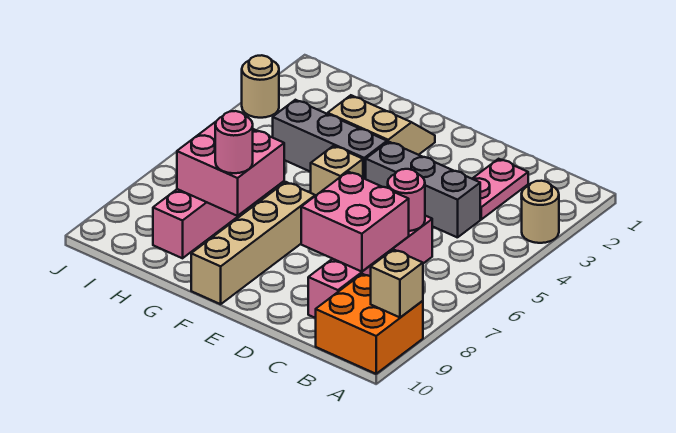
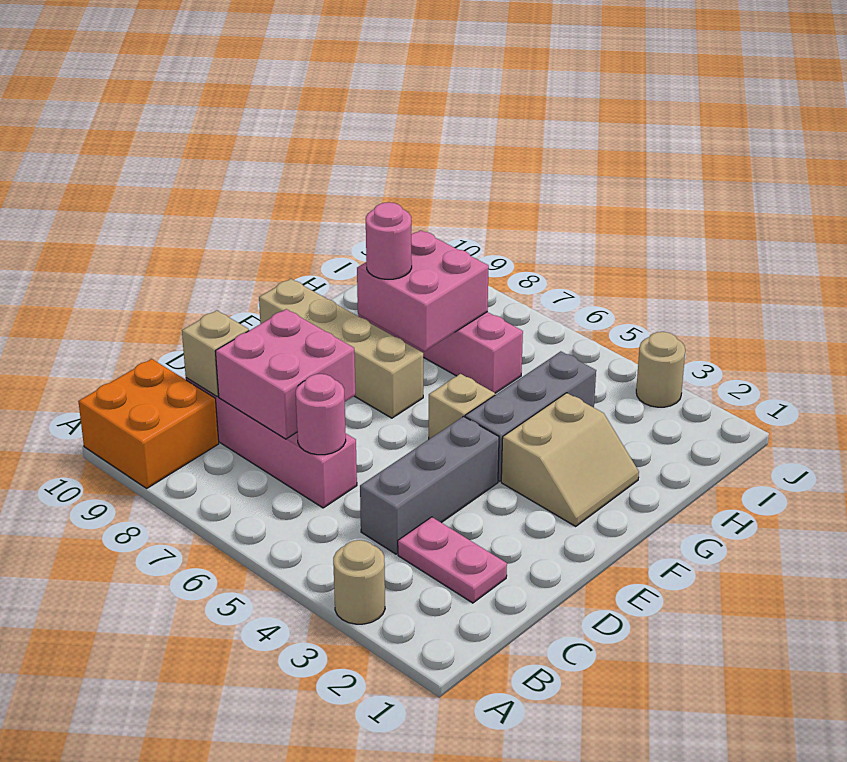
tan brick A9 level 2 -> tan brick C9 level 2

